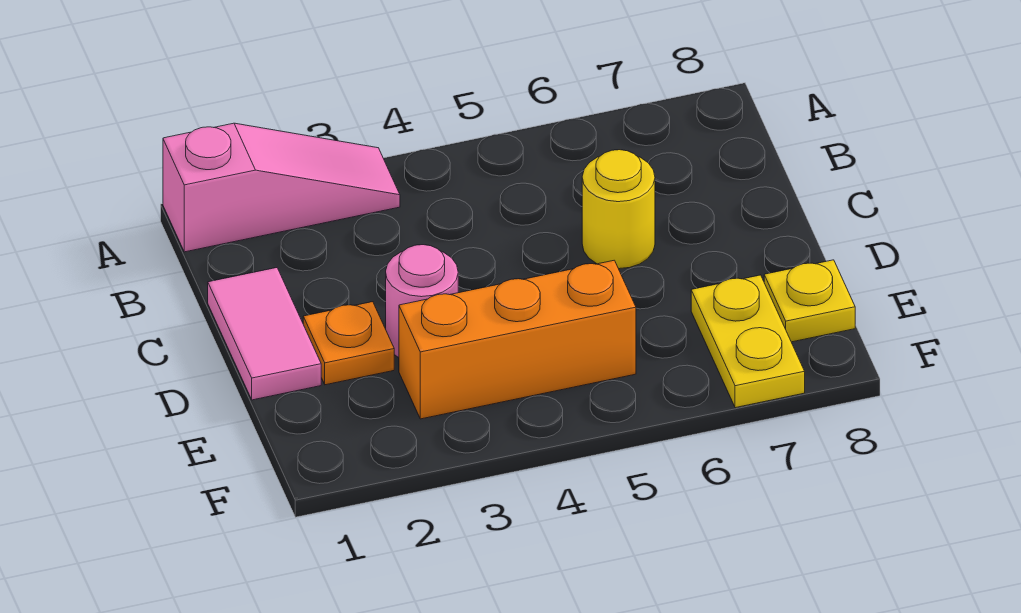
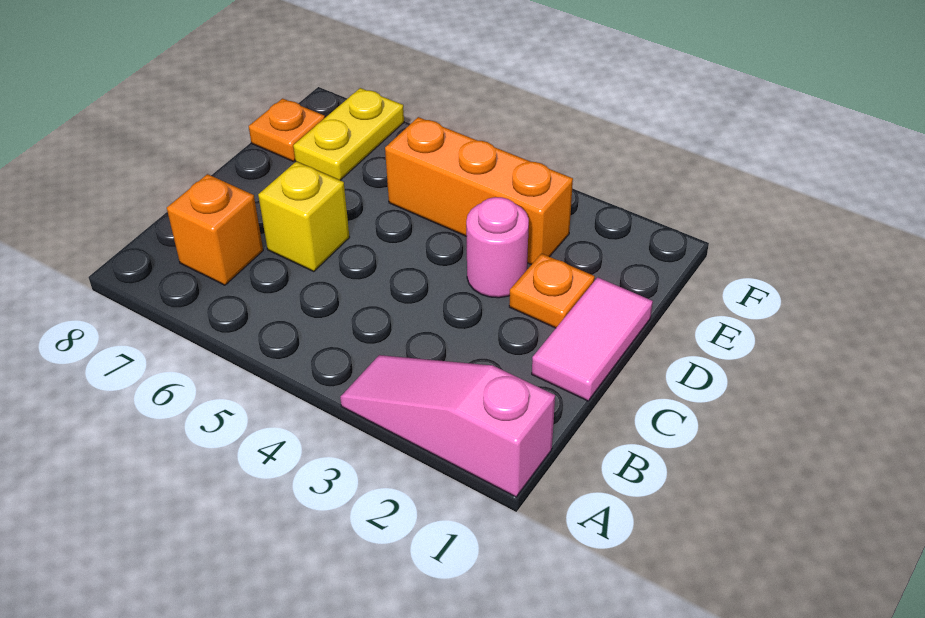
none -> orange brick B7 level 1
yellow round brick C6 level 1 -> yellow brick C6 level 1
yellow plate E8 level 1 -> orange plate E8 level 1

